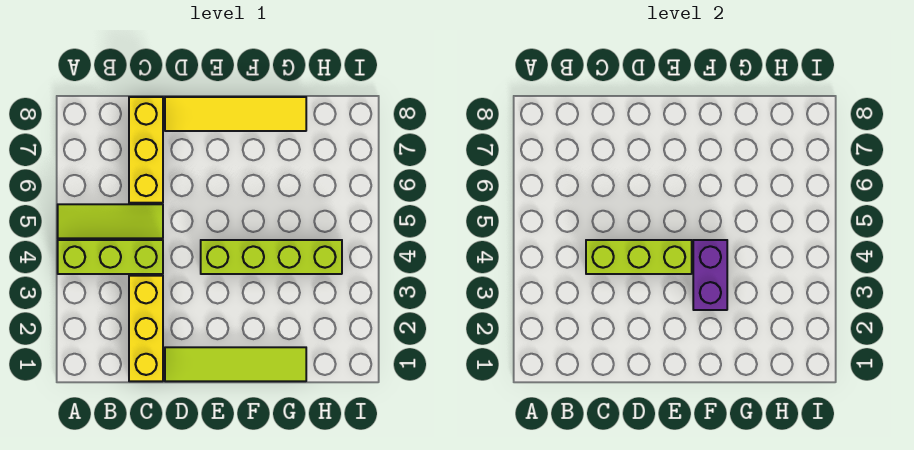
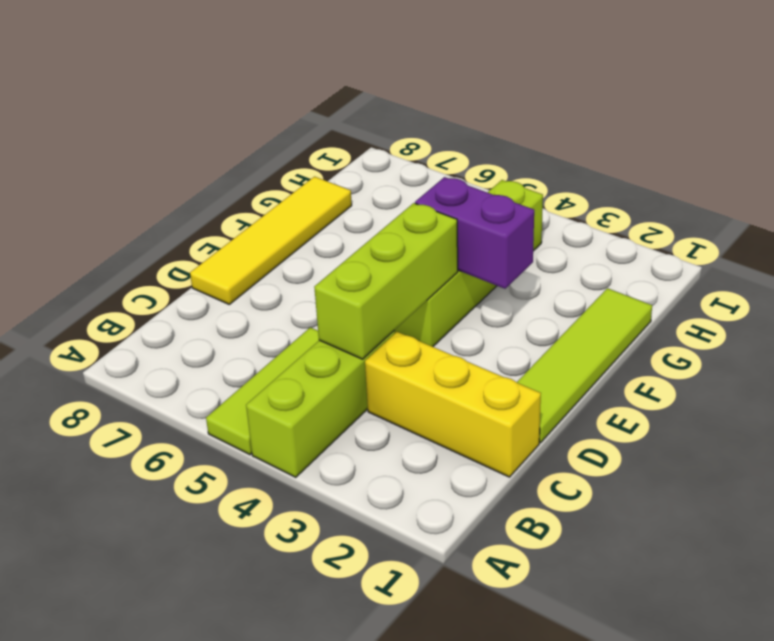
yellow brick C6:C8 level 1 -> none

